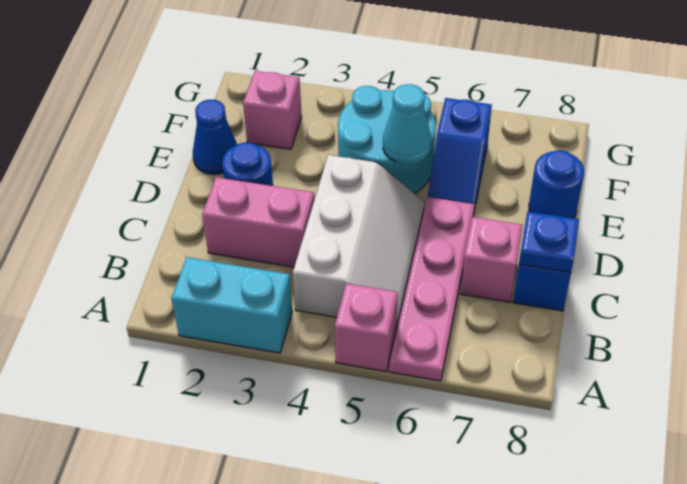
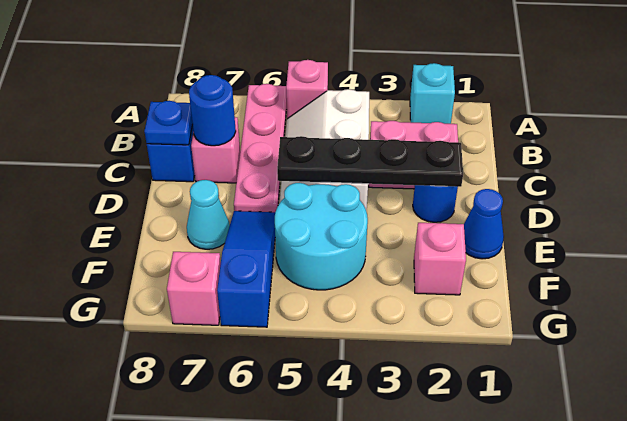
cyan brick A2:A3 level 1 -> cyan brick A2 level 1
none -> black plate D2:D5 level 2
cyan cone E5 level 2 -> cyan cone E7 level 1
blue slope E6:F6 level 1 top F -> blue slope E6:G6 level 1 top G
blue round brick E8 level 1 -> blue round brick C7 level 2
none -> pink brick G7 level 1

